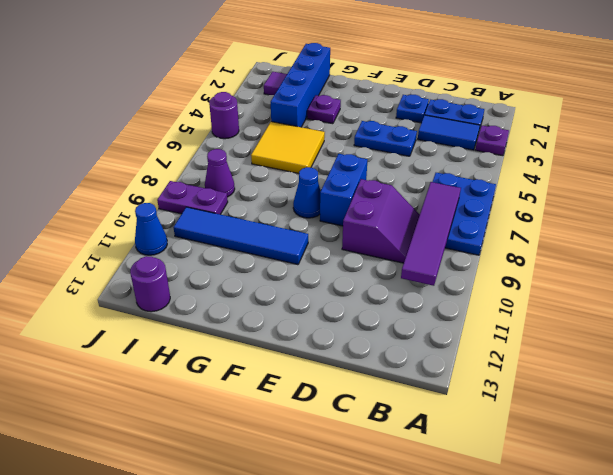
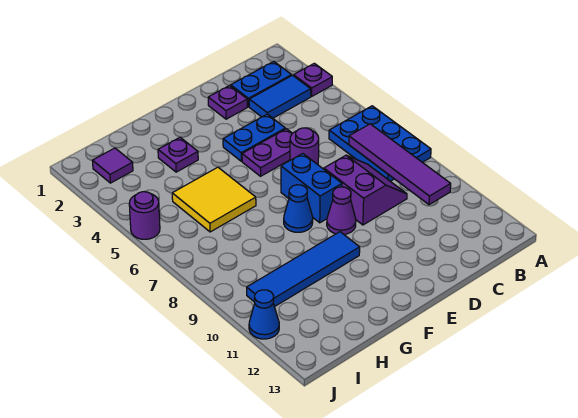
blue plate D2 level 1 -> purple plate D2 level 1
blue brick H1:H4 level 1 -> none
purple cone I8 level 1 -> purple cone E9 level 1
purple plate I9:J9 level 1 -> purple plate D5:E5 level 1
purple round brick I13 level 1 -> purple round brick D6 level 1

